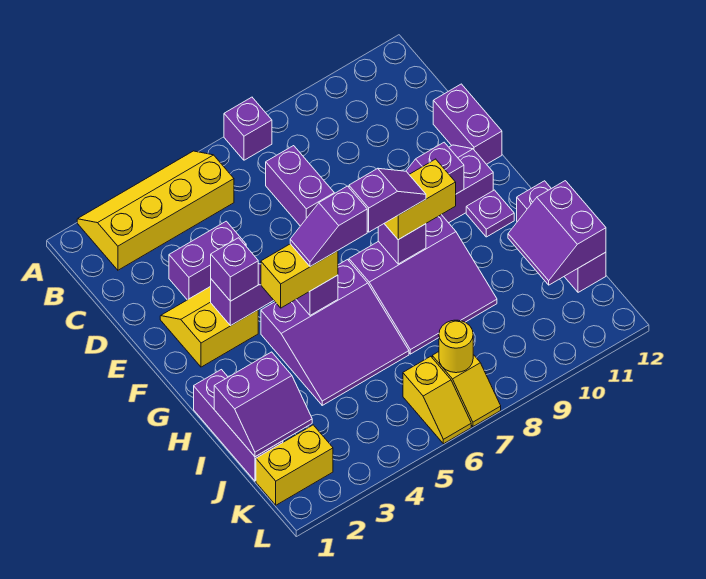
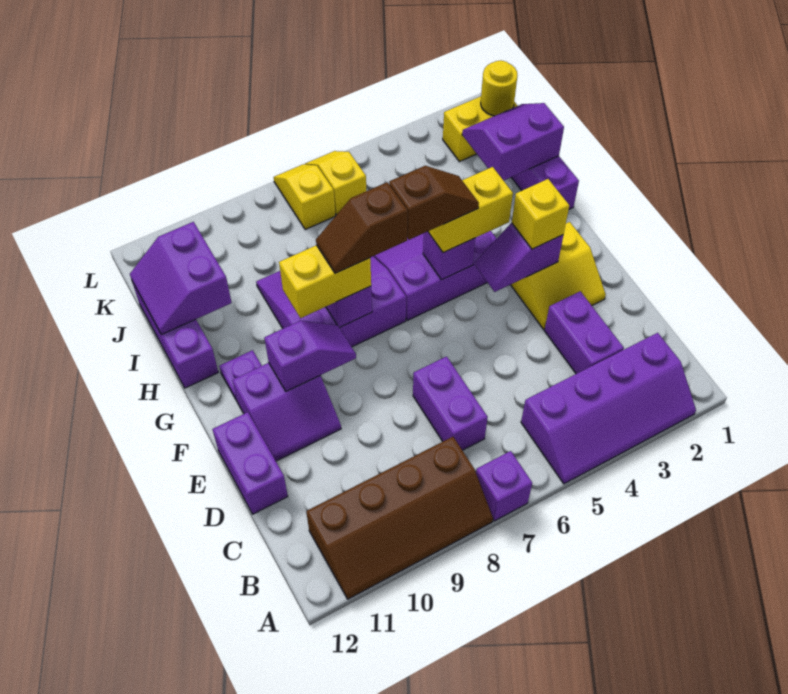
yellow slope A2:B5 level 1 top B -> purple slope A2:B5 level 1 top B
none -> brown slope A8:B11 level 1 top B
purple brick D3:D4 level 1 -> purple brick C3:D3 level 1
purple brick F3 level 3 -> yellow brick F3 level 3
purple slope G5:G6 level 4 top 6 -> brown slope G5:G6 level 4 top 6
purple slope G7:G8 level 4 top 7 -> brown slope G7:G8 level 4 top 7
purple slope I11:J12 level 2 top 12 -> purple slope I11:J12 level 2 top 11
yellow round brick K7 level 2 -> yellow round brick K1 level 2

